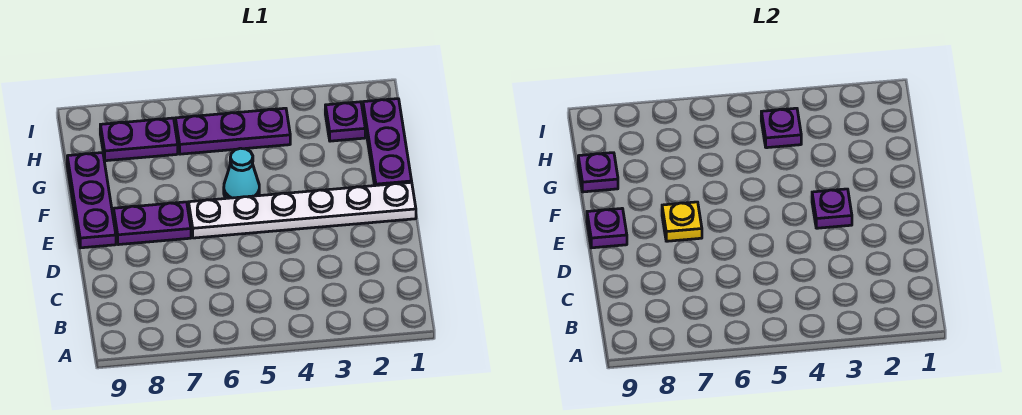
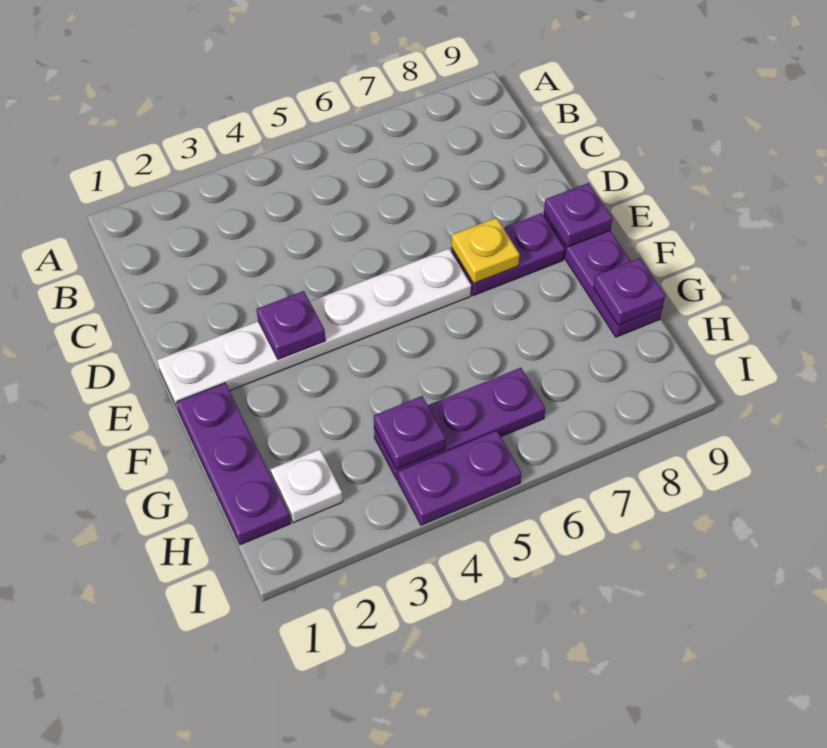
cyan cone F5 level 1 -> none
purple plate H2 level 1 -> white plate H2 level 1
purple plate H7:H8 level 1 -> purple plate I4:I5 level 1

